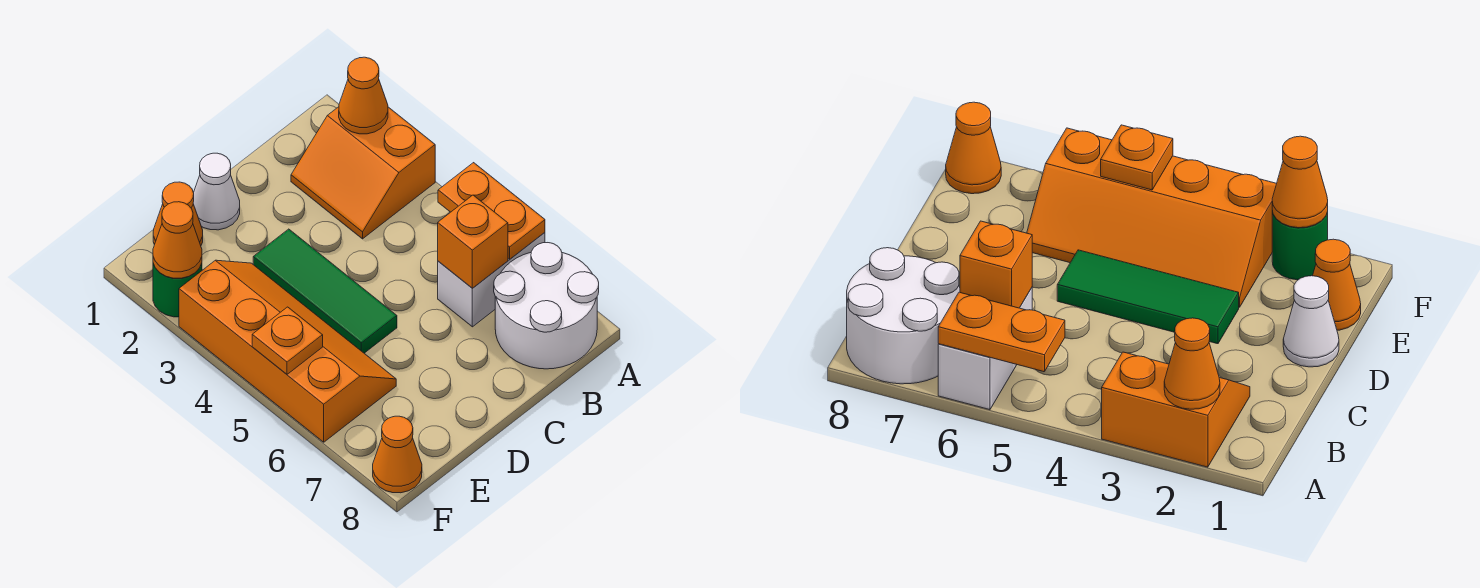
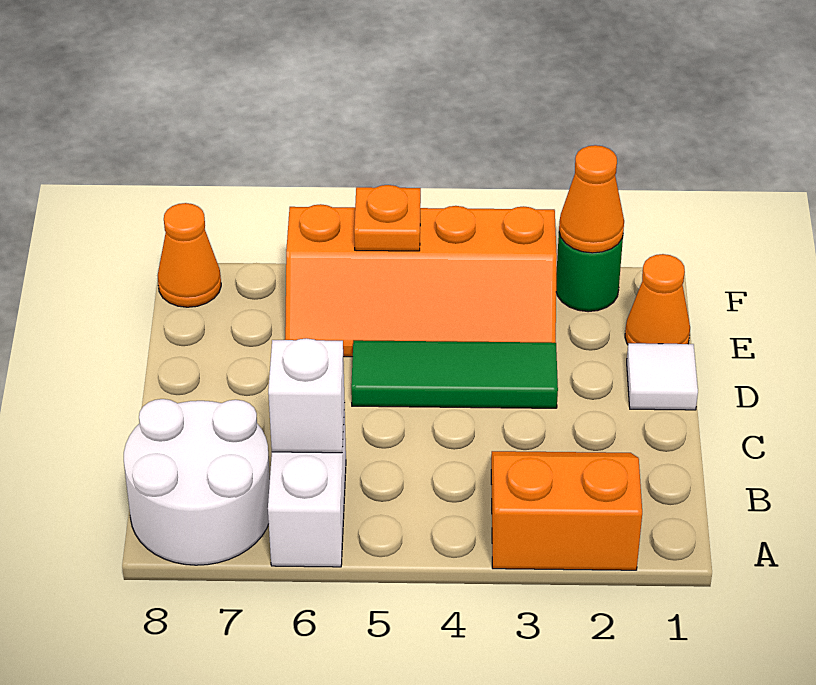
orange cone A2 level 2 -> none
orange plate A5:A6 level 2 -> none
orange brick B6 level 2 -> white brick B6 level 2
white cone D1 level 1 -> white tile D1 level 1

